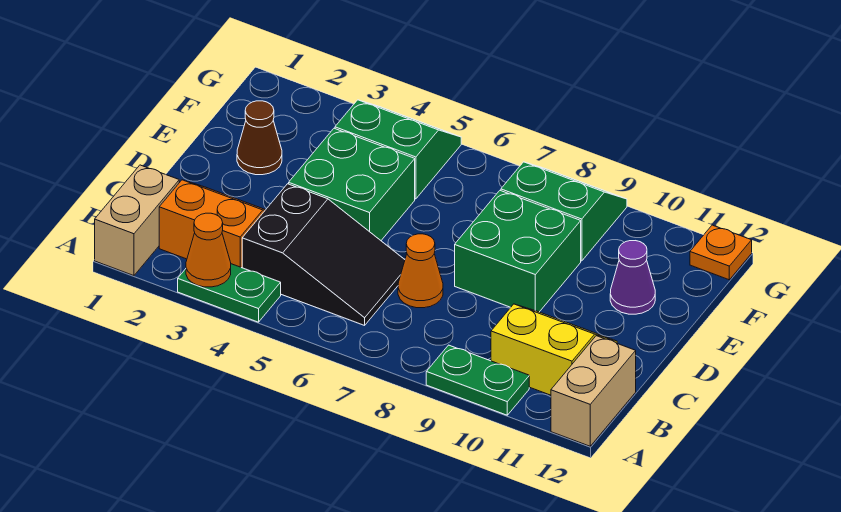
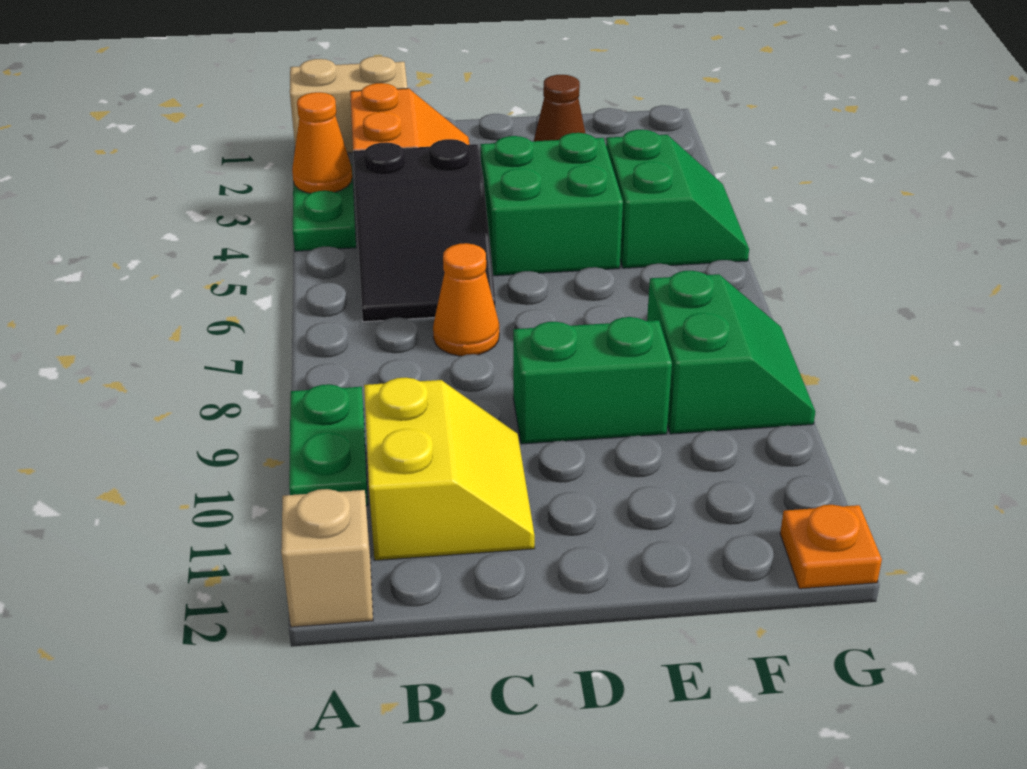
tan brick A12:B12 level 1 -> tan brick A12 level 1
green brick D8:E9 level 1 -> green brick D9:E9 level 1
purple cone E11 level 1 -> none

